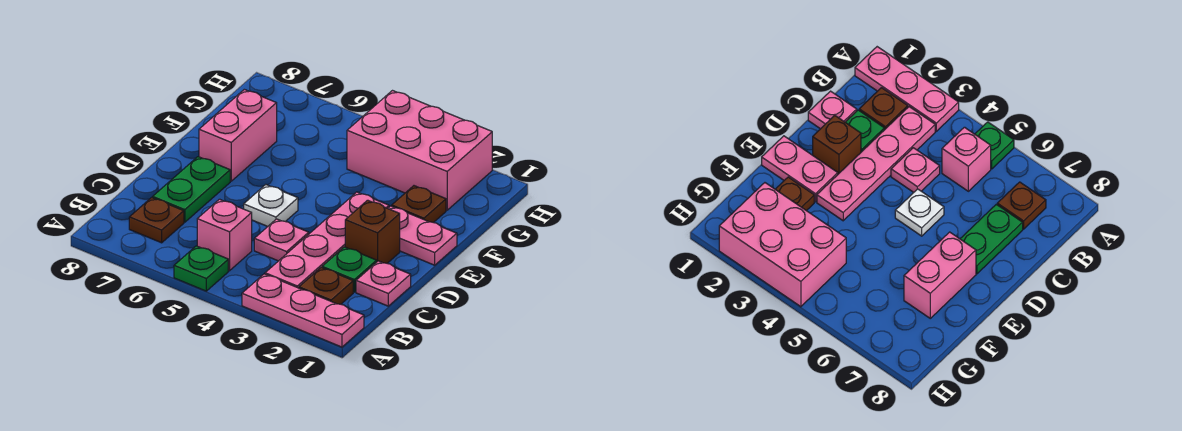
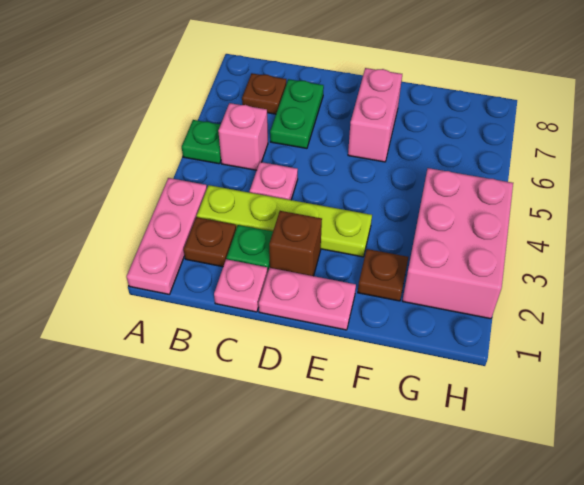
pink plate B3:E3 level 1 -> lime plate B3:E3 level 1
green plate C7:D7 level 1 -> green plate C6:C7 level 1
white plate D5 level 1 -> none
pink plate E1:E2 level 1 -> pink plate D1:E1 level 1
pink brick E7:F7 level 1 -> pink brick E6:E7 level 1

